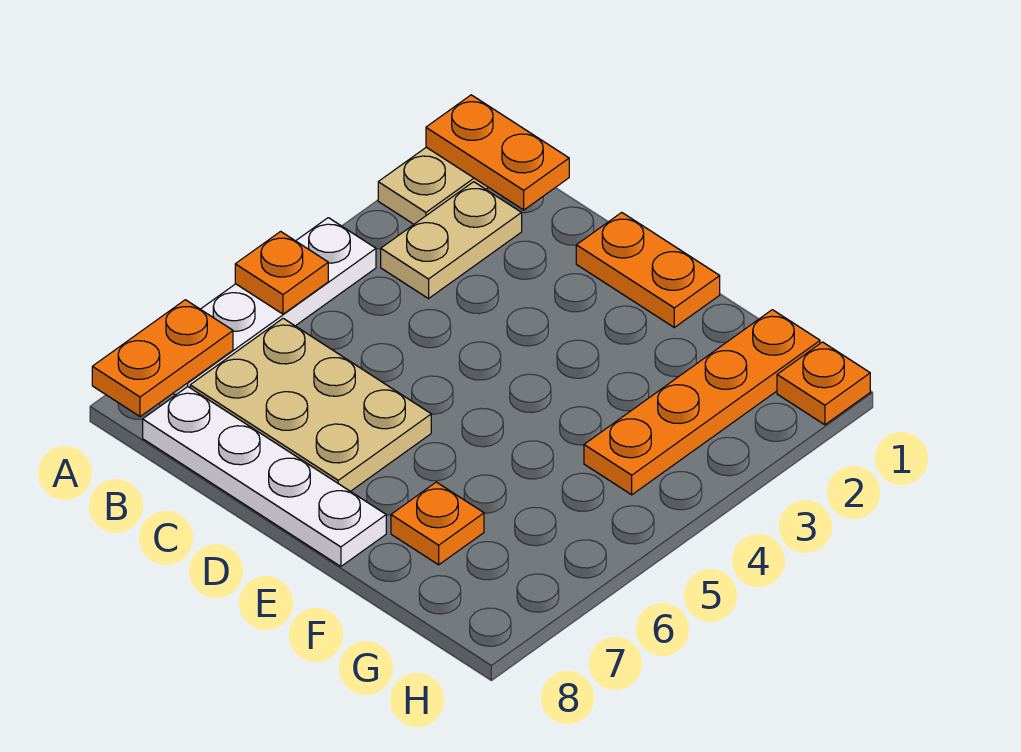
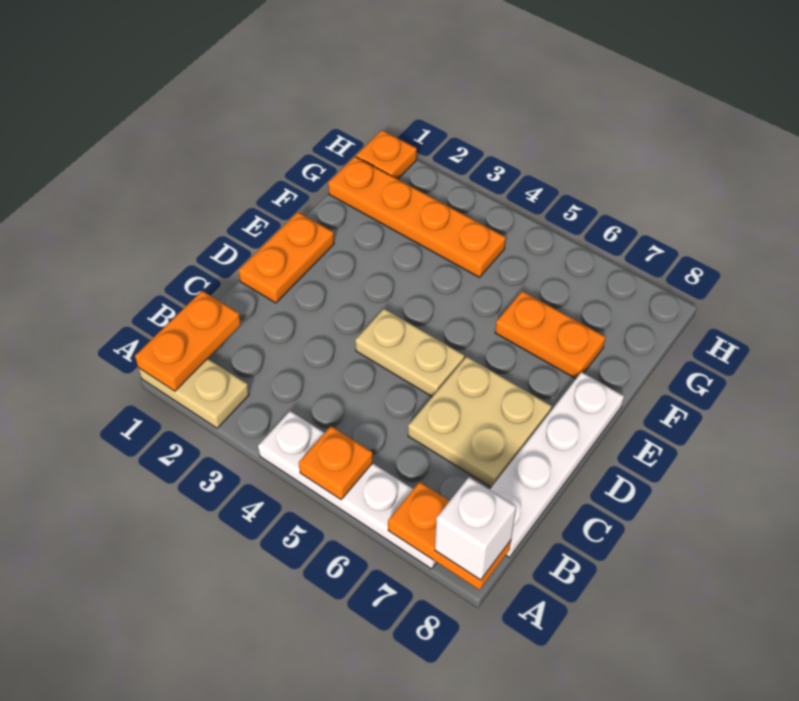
none -> white brick A8 level 3
tan plate B2:B3 level 1 -> tan plate D4:D5 level 1
tan plate B6:D7 level 1 -> tan plate C6:D7 level 1
orange plate F7 level 1 -> orange plate F6:F7 level 1

